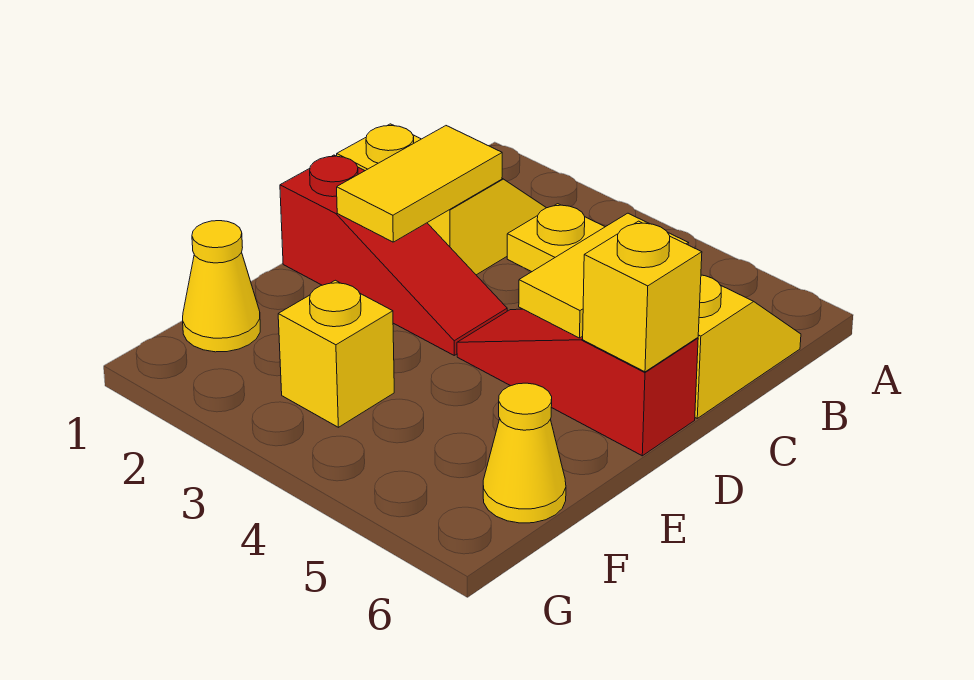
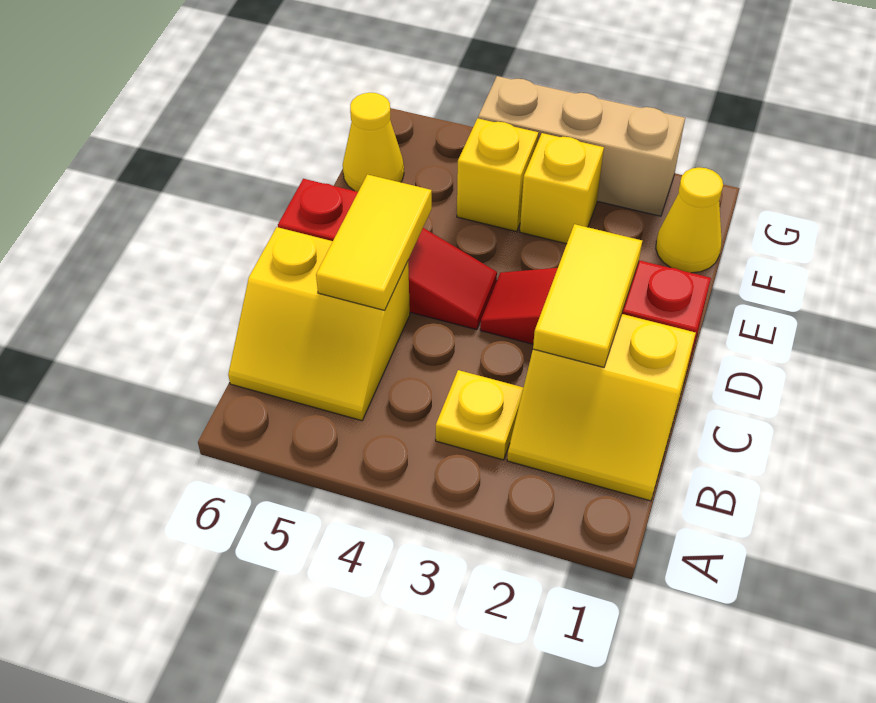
yellow brick D6 level 2 -> yellow brick F4 level 1
none -> tan brick G2:G4 level 1

